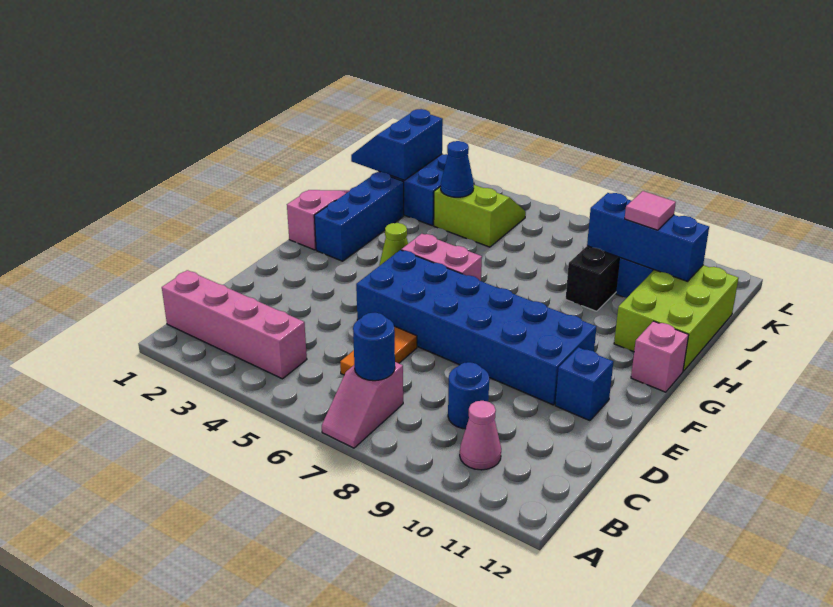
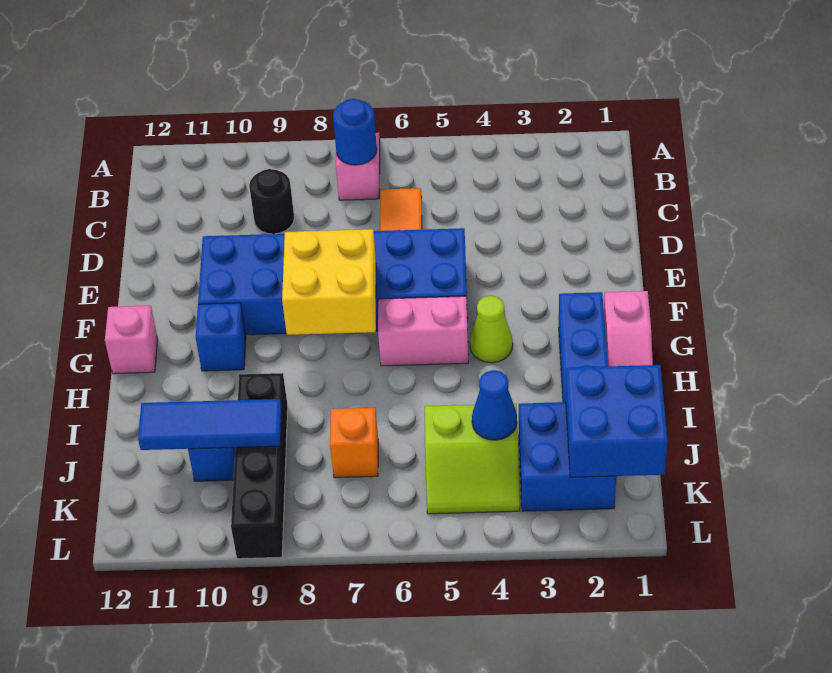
pink brick B1:B4 level 1 -> none
pink cone B10 level 1 -> none
blue round brick C9 level 1 -> black round brick C9 level 1
blue brick E11 level 1 -> blue brick G10 level 1
none -> yellow brick F7:G8 level 2
lime brick H11:J12 level 1 -> none
blue slope J1:K2 level 2 top 2 -> blue brick J1:K2 level 2
none -> orange brick J7 level 1
blue brick J9:J11 level 2 -> blue tile J9:J11 level 2
pink tile J10 level 3 -> none

